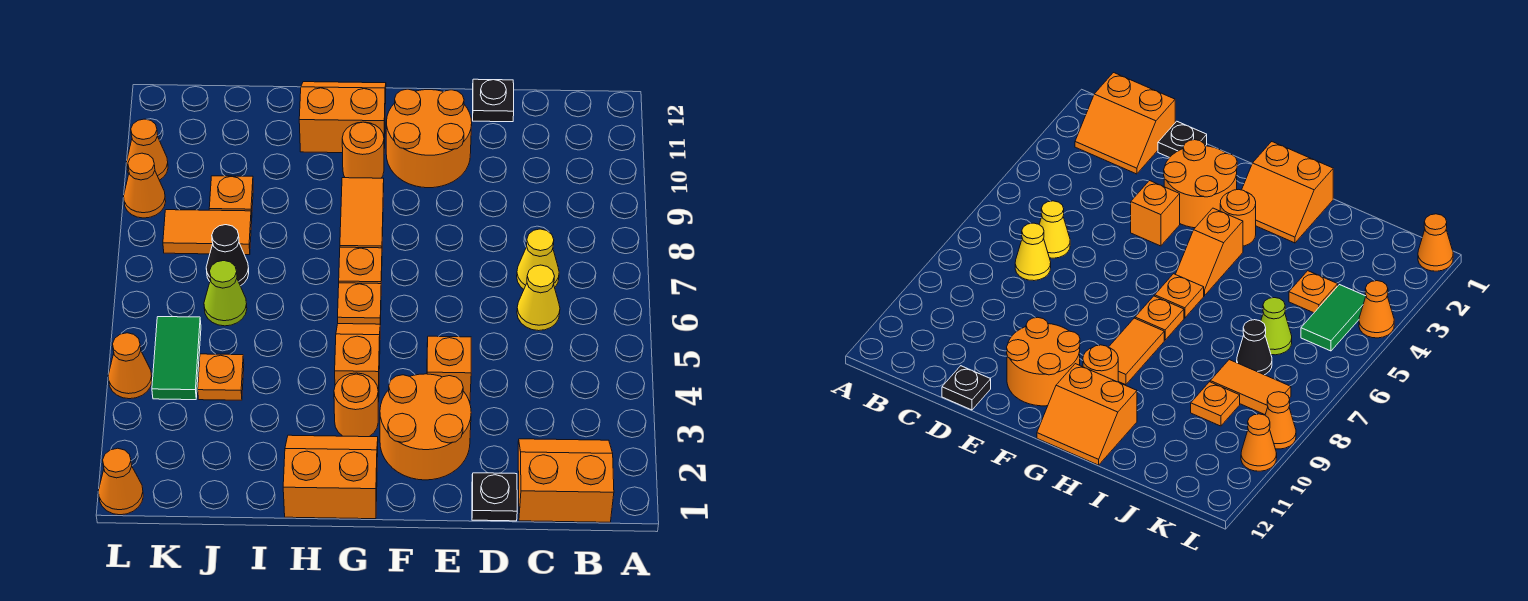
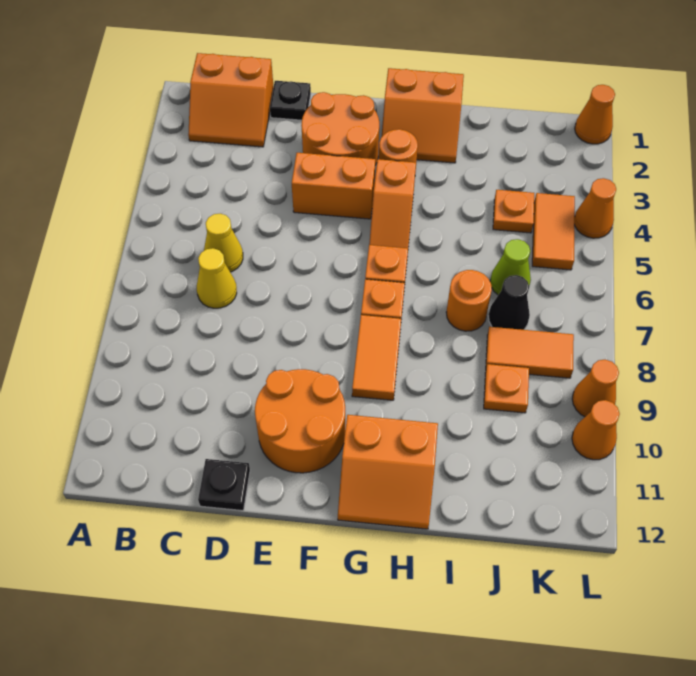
orange brick E4 level 1 -> orange brick E4:F4 level 1
orange round brick G10 level 1 -> orange round brick I7 level 1
green tile K4:K5 level 1 -> orange tile K4:K5 level 1

